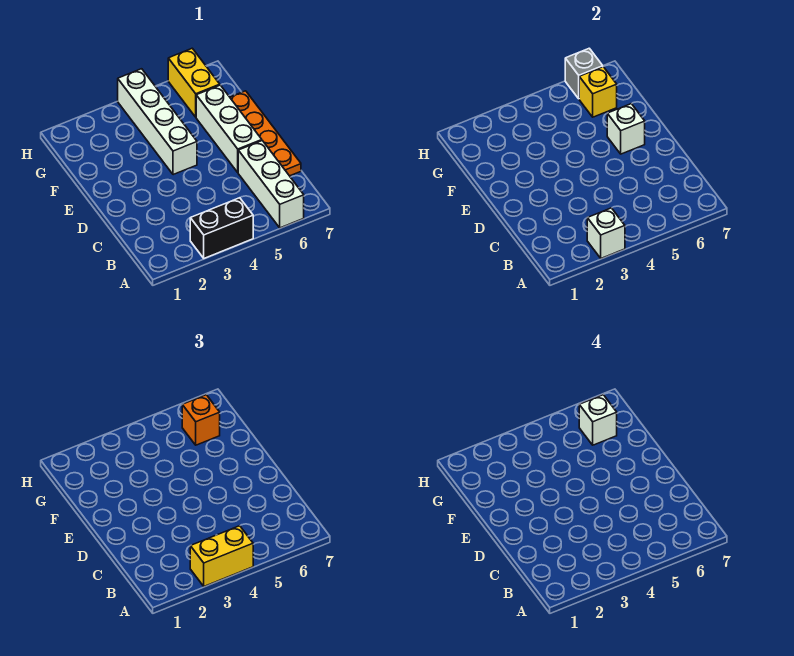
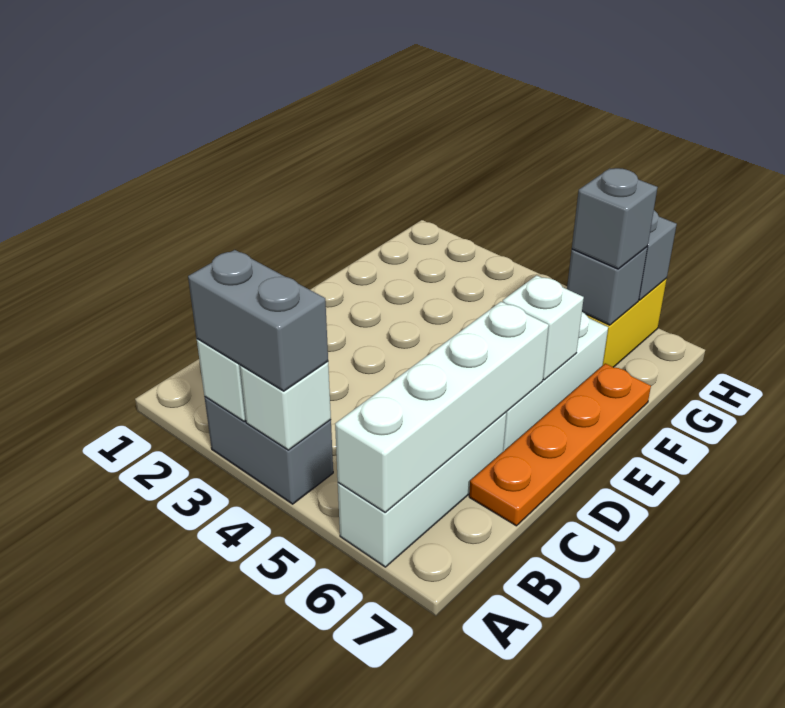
black brick A3:A4 level 1 -> grey brick A3:A4 level 1
yellow brick A3:A4 level 3 -> grey brick A3:A4 level 3
white brick E4:H4 level 1 -> white brick A6:D6 level 2
yellow brick G6 level 2 -> grey brick G6 level 2
orange brick G6 level 3 -> grey brick G6 level 3
white brick G6 level 4 -> white brick A4 level 2

